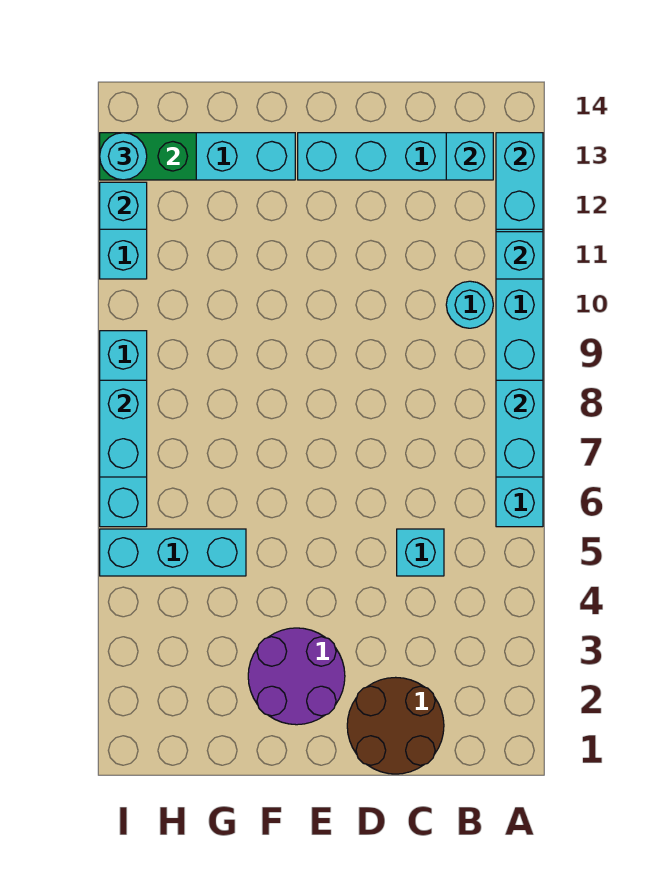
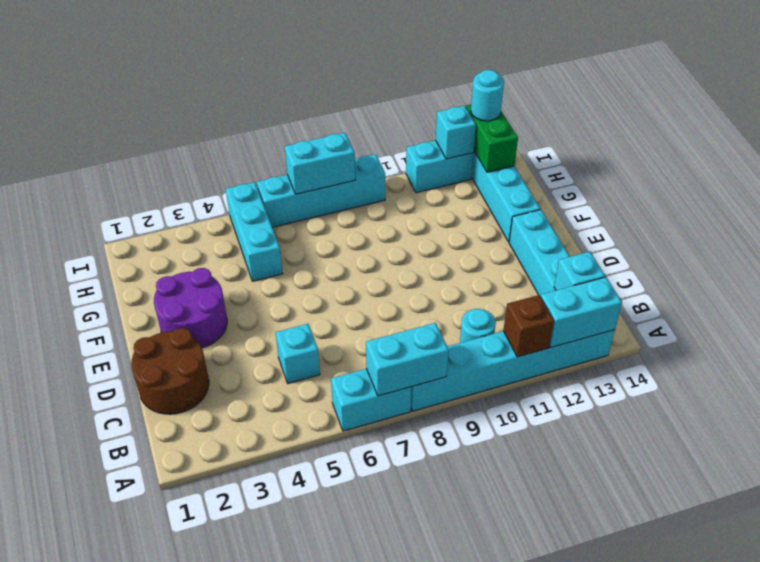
cyan brick A11 level 2 -> brown brick A11 level 2

